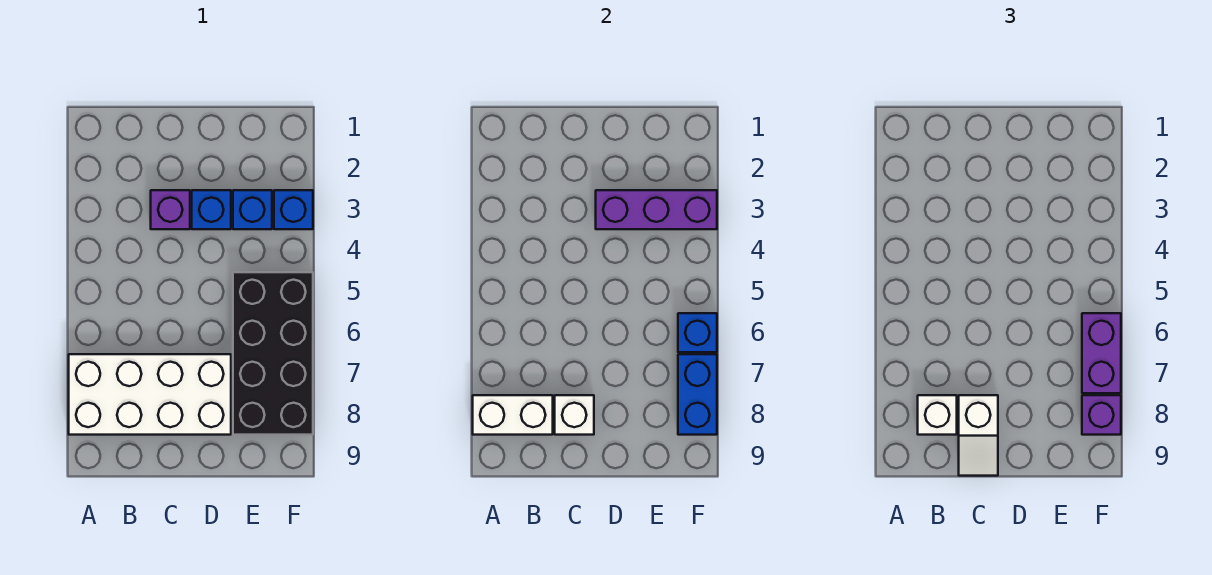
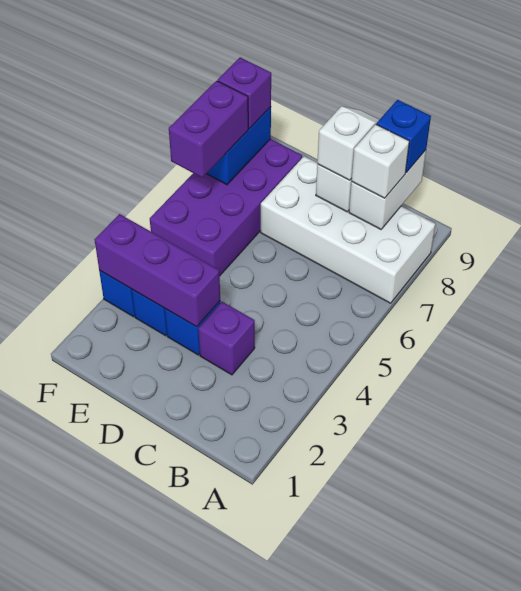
white brick A8:B8 level 2 -> white brick B8:B9 level 2
black brick E5:F8 level 1 -> purple brick E5:F8 level 1
blue brick F6 level 2 -> blue brick B9 level 3

